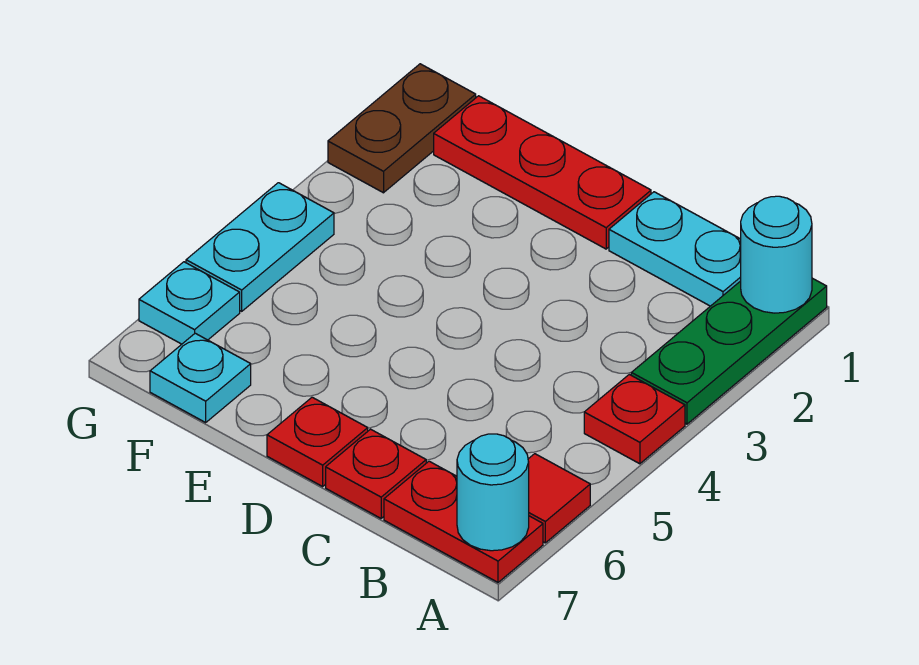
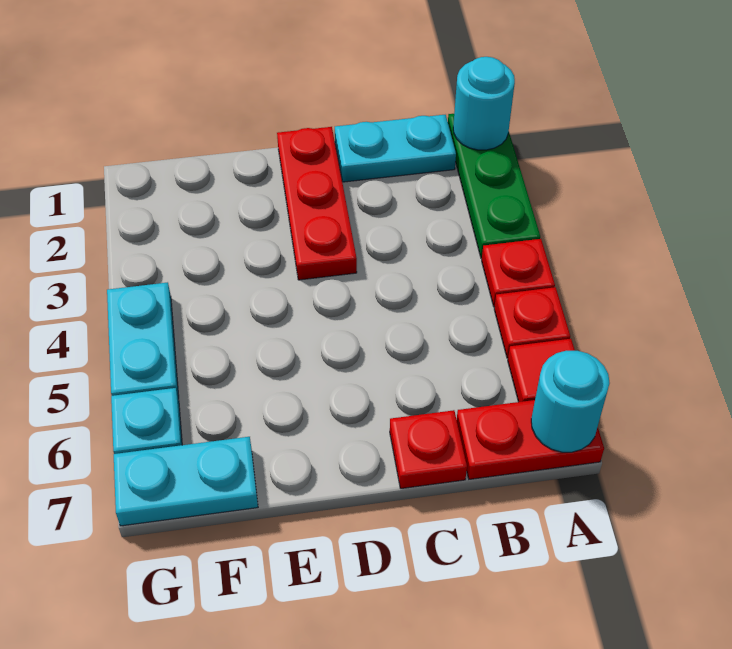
red plate D1:F1 level 1 -> red plate D1:D3 level 1
red plate D7 level 1 -> red plate A5 level 1
cyan plate F7 level 1 -> cyan plate F7:G7 level 1
brown plate G1:G2 level 1 -> none

